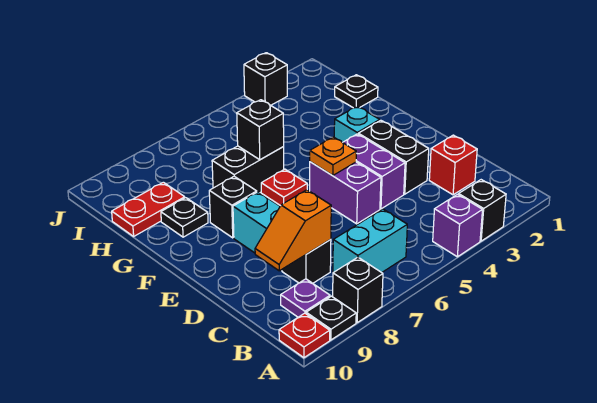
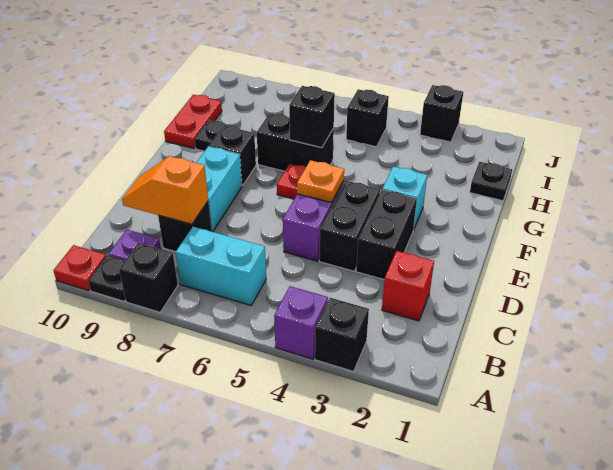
purple brick D4:E4 level 1 -> black brick D4:E4 level 1
red plate H9:H10 level 1 -> red plate G10:H10 level 1
none -> black brick I5 level 1

